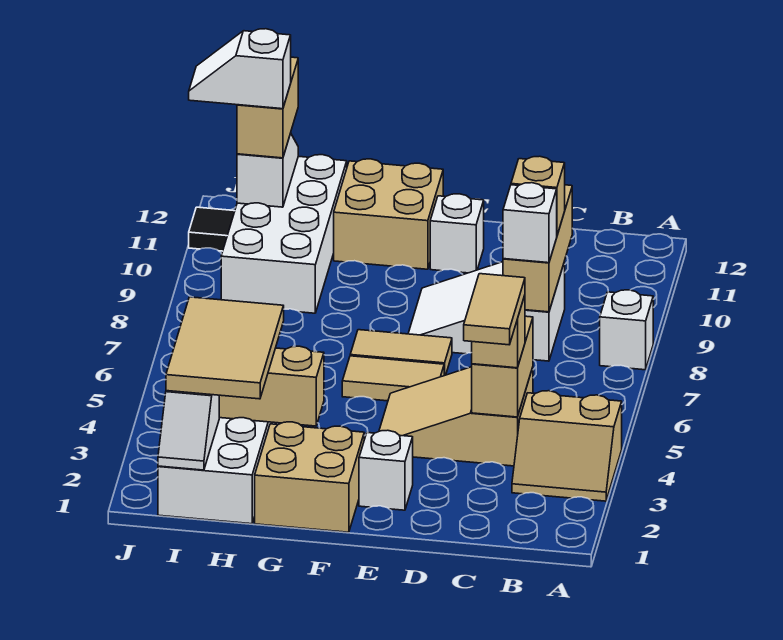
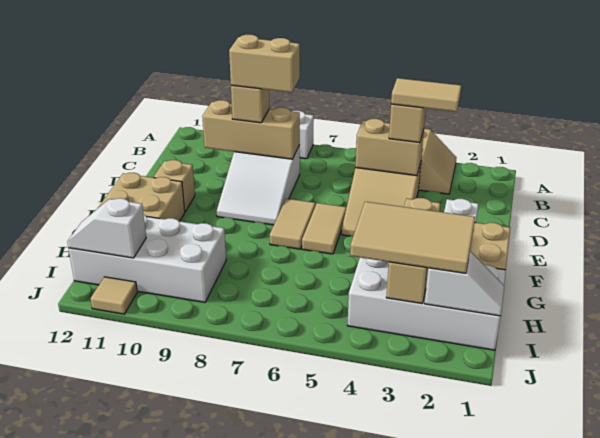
white brick C8 level 3 -> none
white brick E11 level 1 -> tan brick E11 level 1
tan brick I11:I12 level 3 -> tan brick C8:C9 level 4
white slope I11:J11 level 4 top I -> none
black tile J11 level 1 -> tan tile J11 level 1

